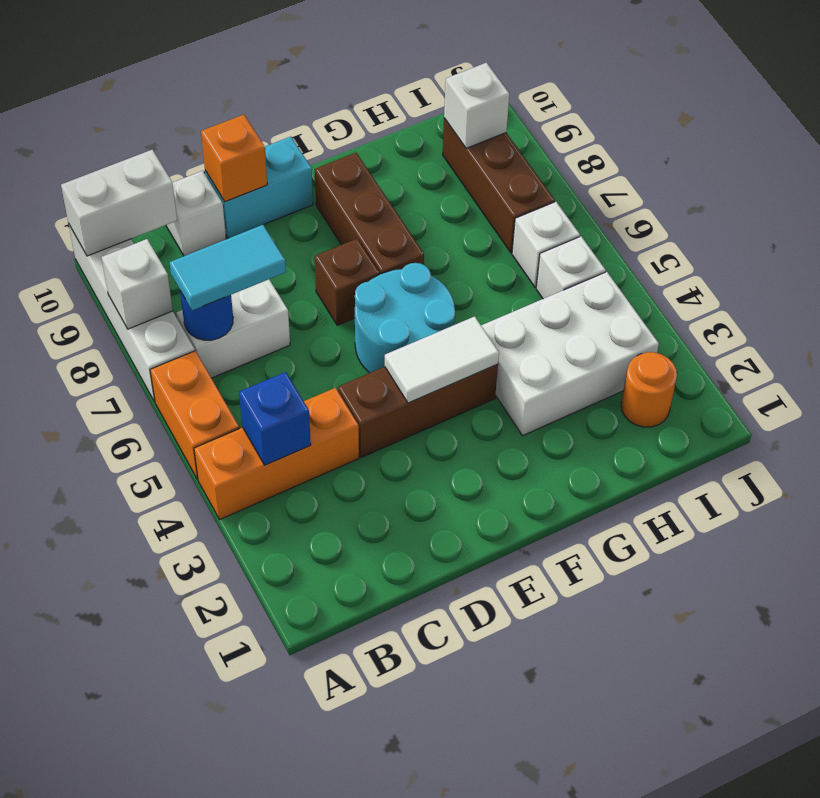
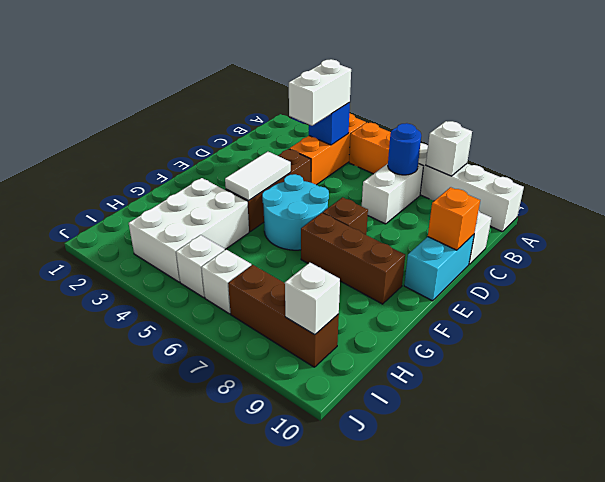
white brick A10:B10 level 2 -> white brick B4:C4 level 3
cyan tile B7:C7 level 3 -> none
orange round brick I2 level 1 -> none

